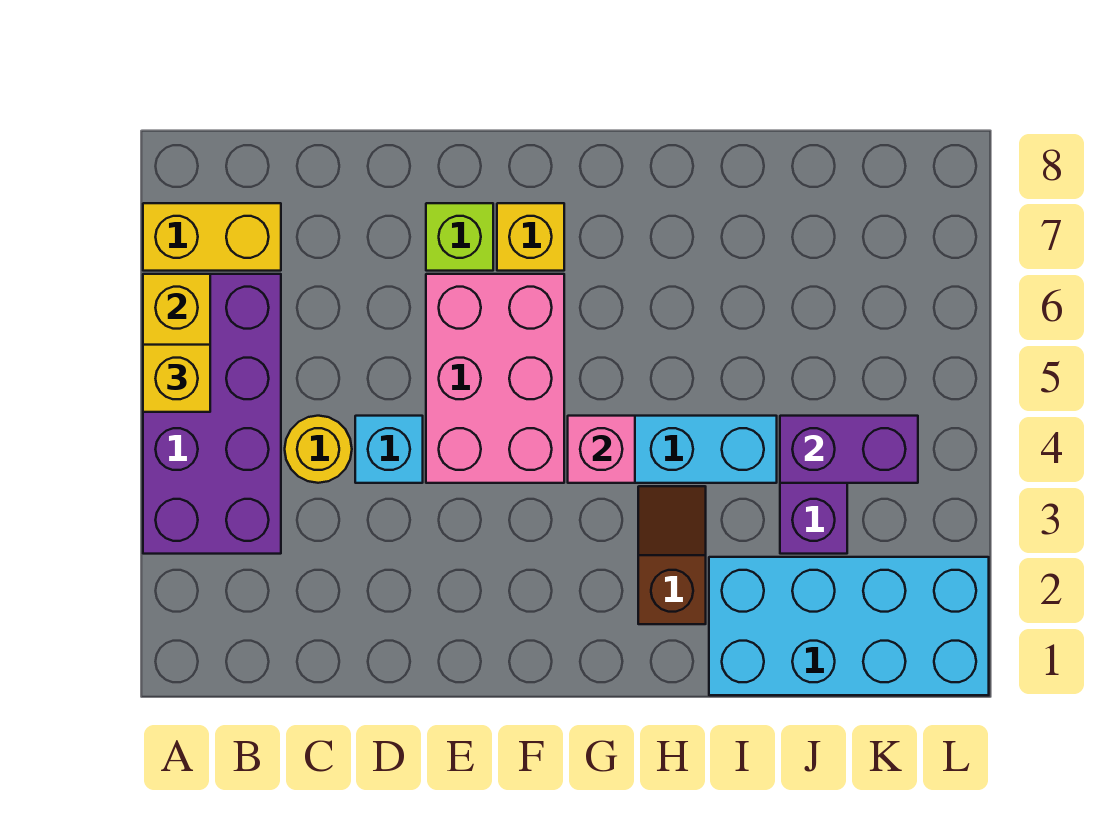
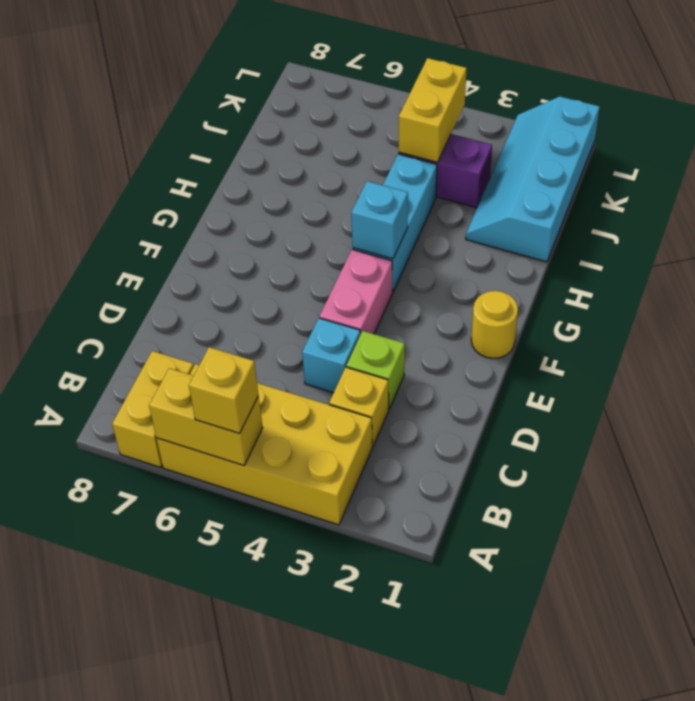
purple brick A3:B6 level 1 -> yellow brick A3:B6 level 1
yellow round brick C4 level 1 -> yellow round brick F1 level 1
pink brick E4:F6 level 1 -> pink brick E4:F4 level 1
lime brick E7 level 1 -> lime brick D3 level 1
yellow brick F7 level 1 -> yellow brick C3 level 1
pink brick G4 level 2 -> cyan brick G4 level 2
brown slope H2:H3 level 1 top 2 -> none
cyan brick I1:L2 level 1 -> cyan slope I1:L2 level 1 top 1
purple brick J4:K4 level 2 -> yellow brick J4:K4 level 2

